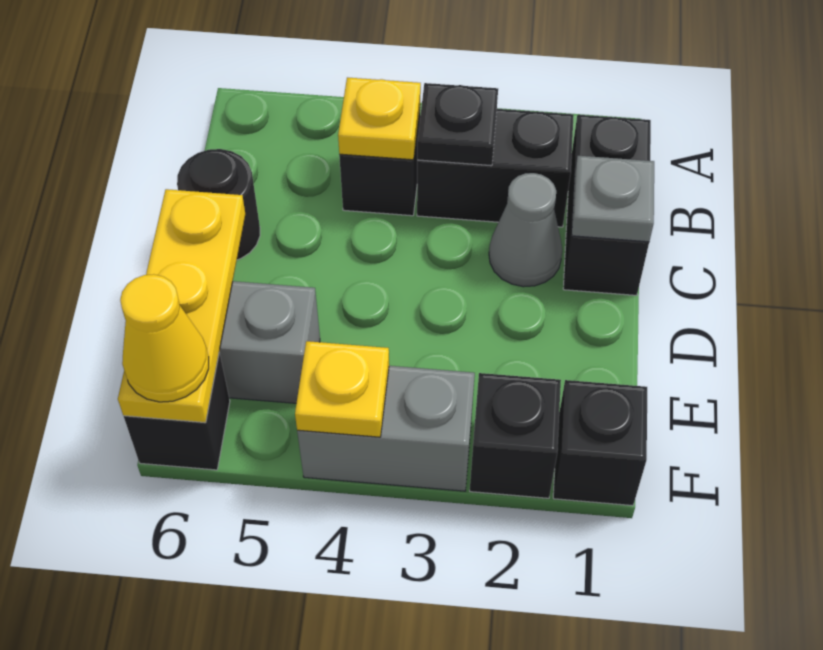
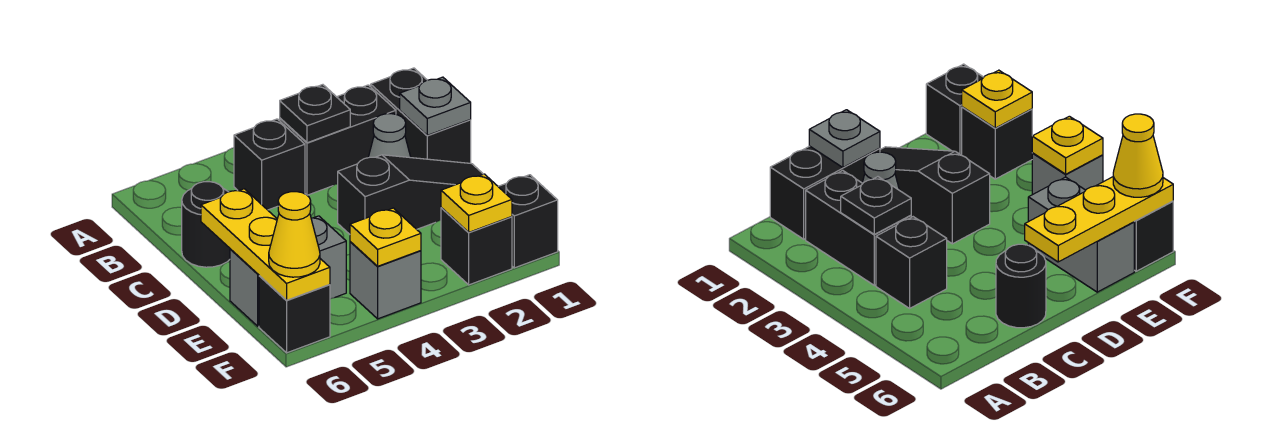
yellow plate B4 level 2 -> yellow plate F2 level 2
none -> black slope D1:D3 level 1 top 3
grey brick F3:F4 level 1 -> grey brick F4 level 1

